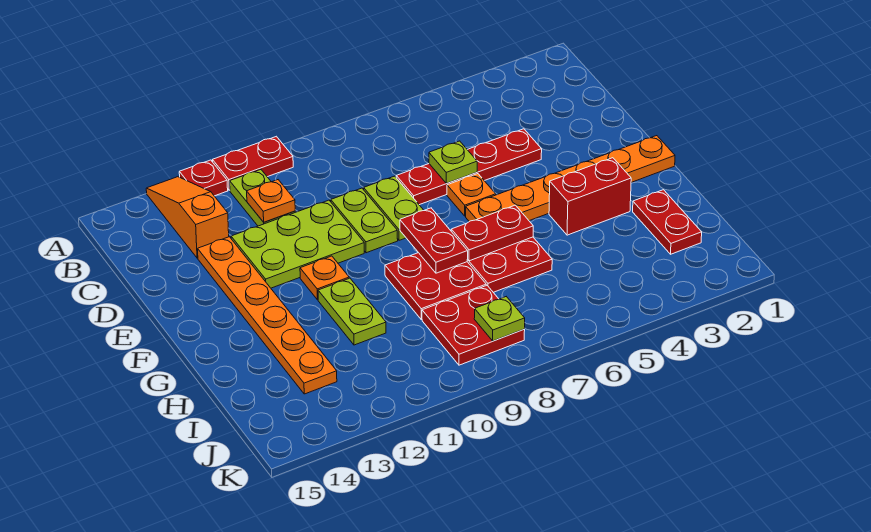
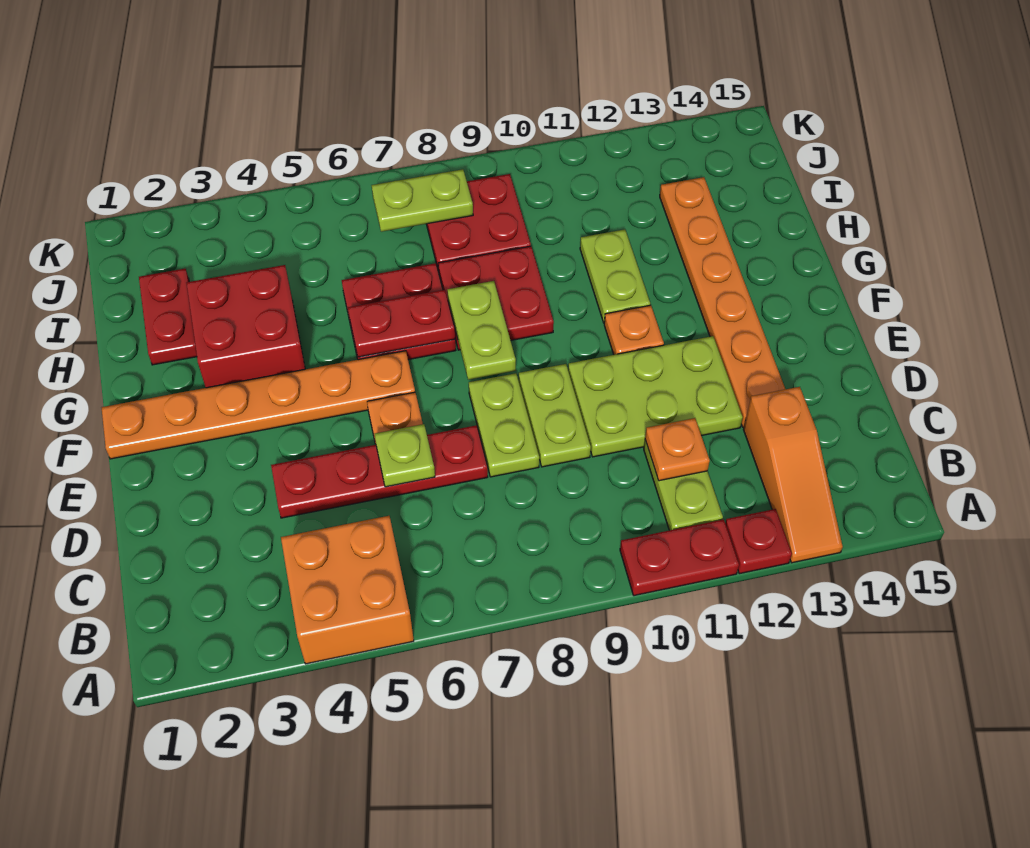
none -> orange brick A4:B5 level 1
red plate F8:G8 level 2 -> lime plate F8:G8 level 2
red brick G3:G4 level 1 -> red brick G3:H4 level 1
lime plate J8 level 2 -> lime plate J7:J8 level 2

